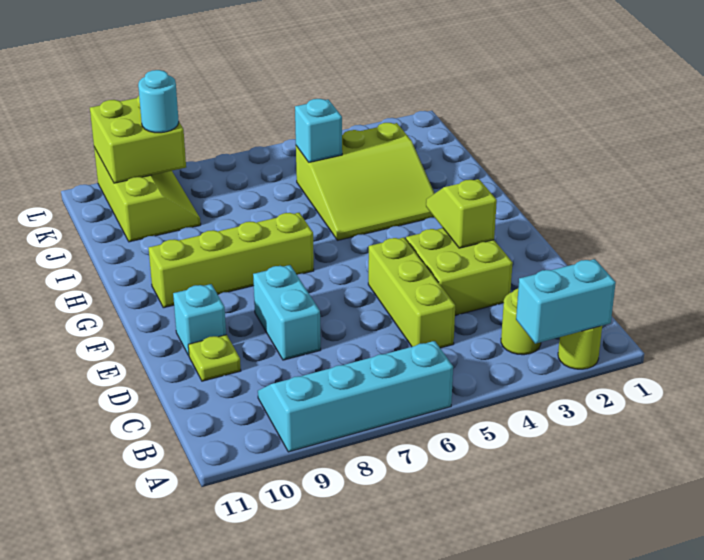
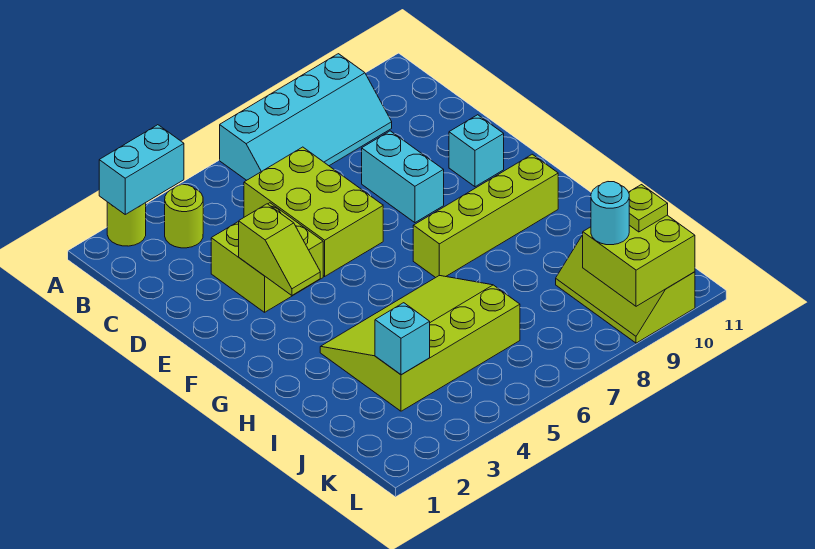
lime brick C5:E5 level 1 -> lime brick C5:E6 level 1
lime plate D10 level 1 -> lime plate K10 level 3
lime slope H3:J5 level 1 top J -> lime slope H3:J6 level 1 top J
cyan brick J5 level 2 -> cyan brick J3 level 2

